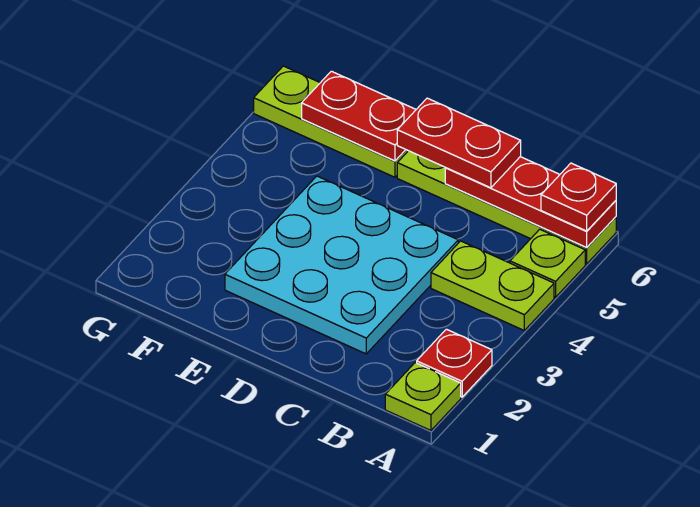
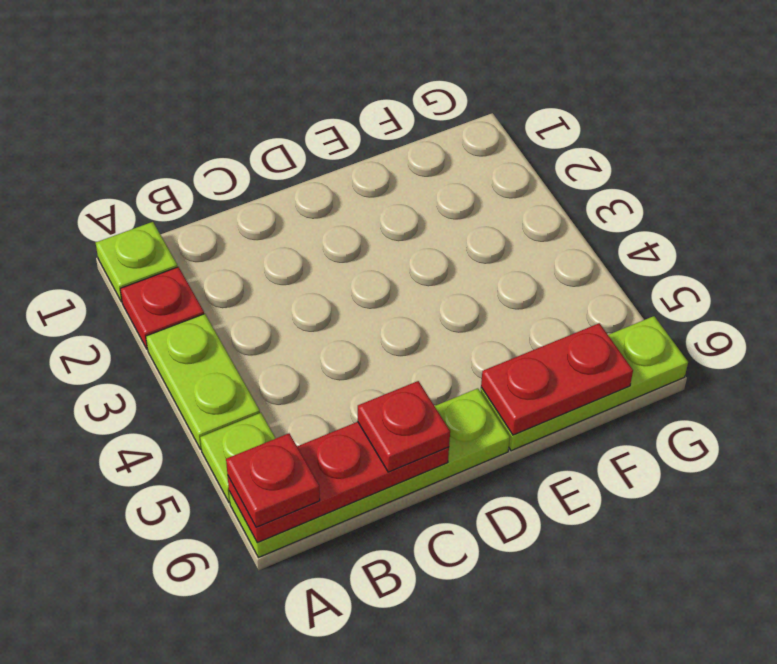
lime plate A4:B4 level 1 -> lime plate A3:A4 level 1
cyan plate C2:E4 level 1 -> none
red plate C6:D6 level 3 -> red plate C6 level 3

